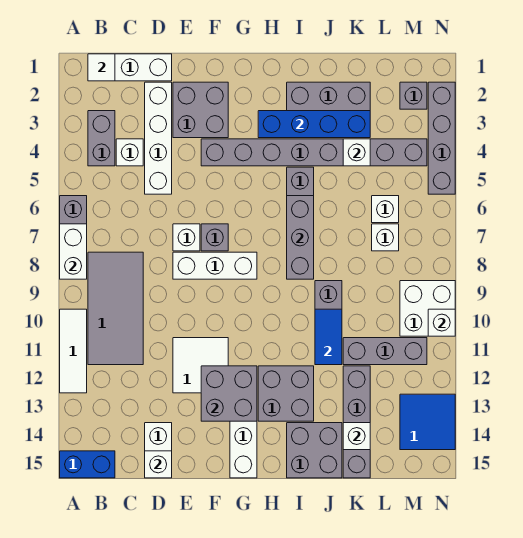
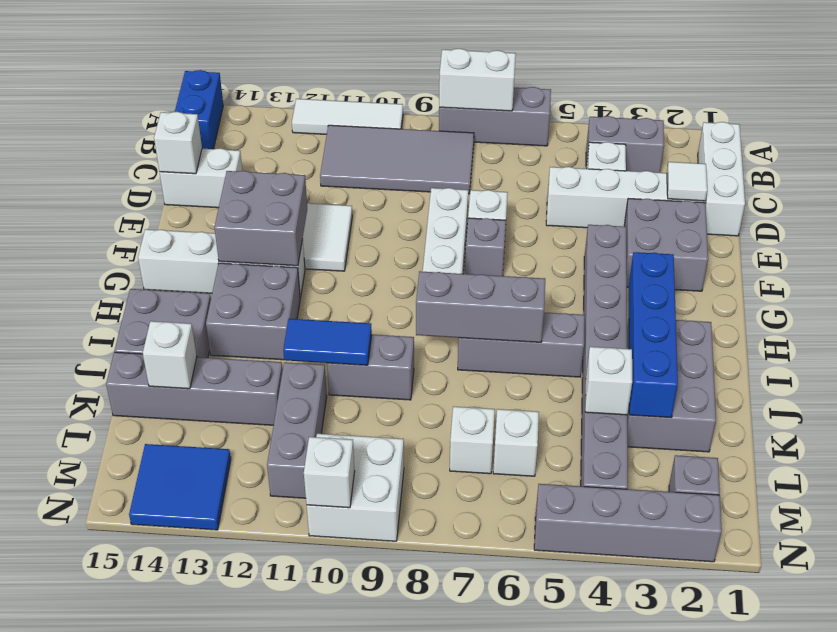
white tile B1 level 2 -> white tile D2 level 2

